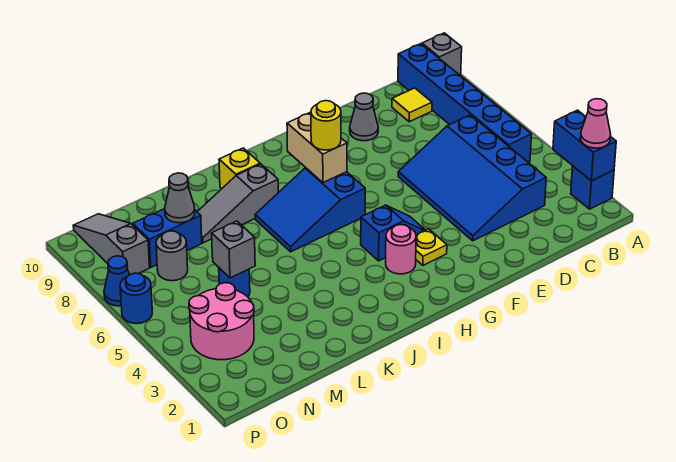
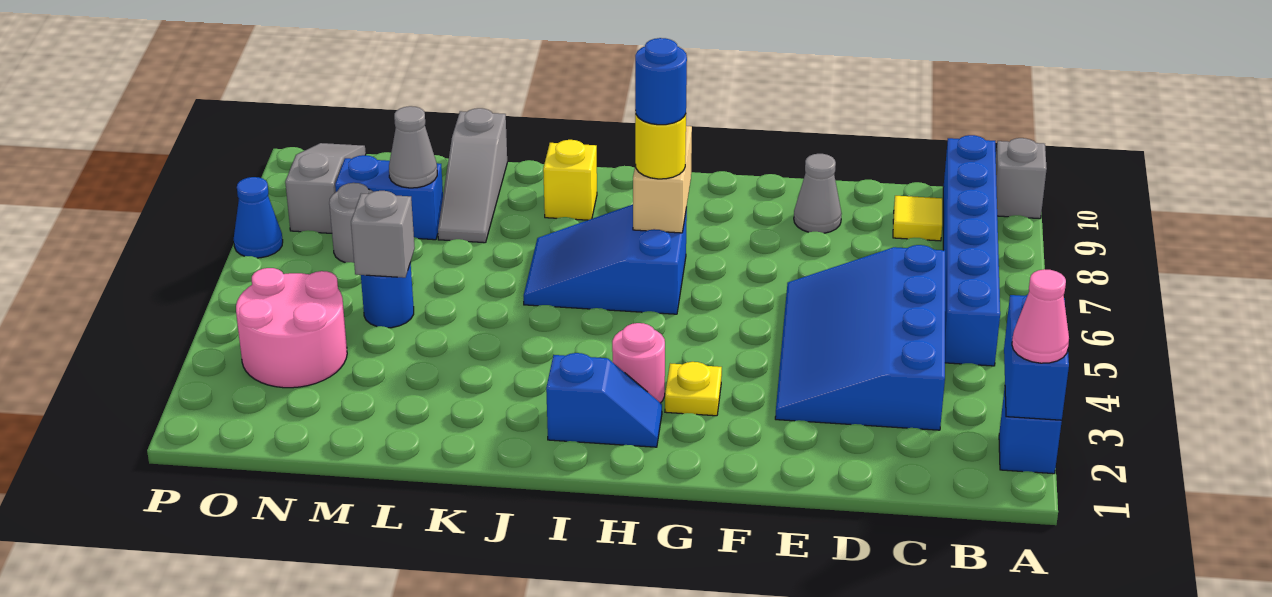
blue slope G4:H4 level 1 top H -> blue slope H2:I2 level 1 top I
grey slope J8:L8 level 1 top J -> grey slope L8:L10 level 1 top 10
blue round brick P6 level 1 -> blue round brick H7 level 4

